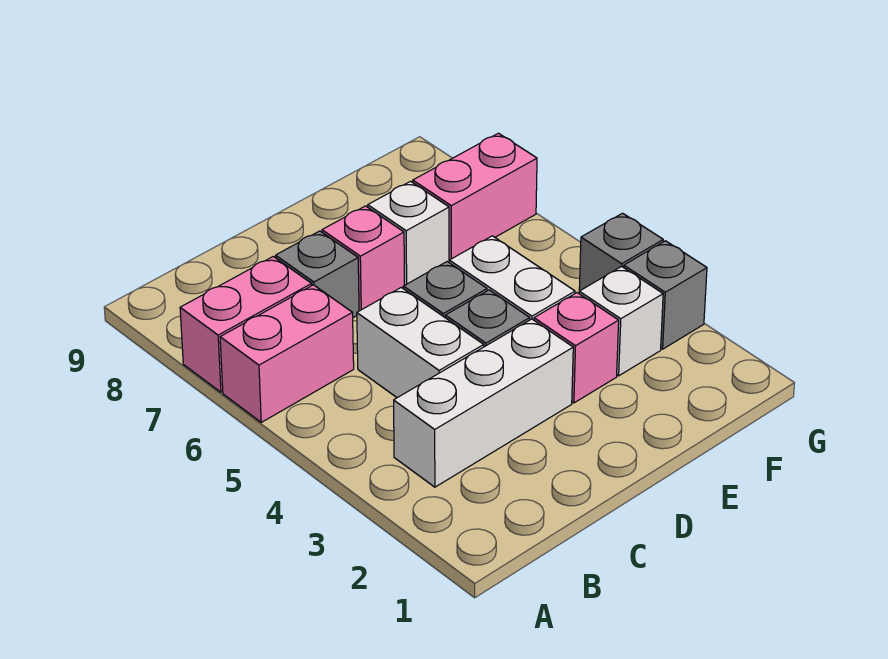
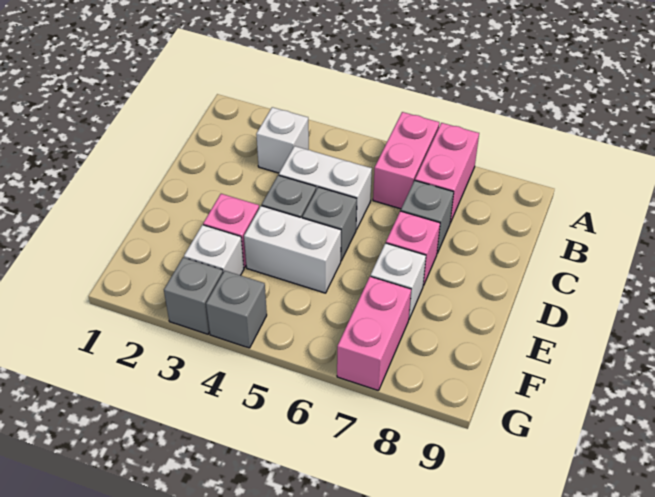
white brick B3:D3 level 1 -> white brick B3 level 1

